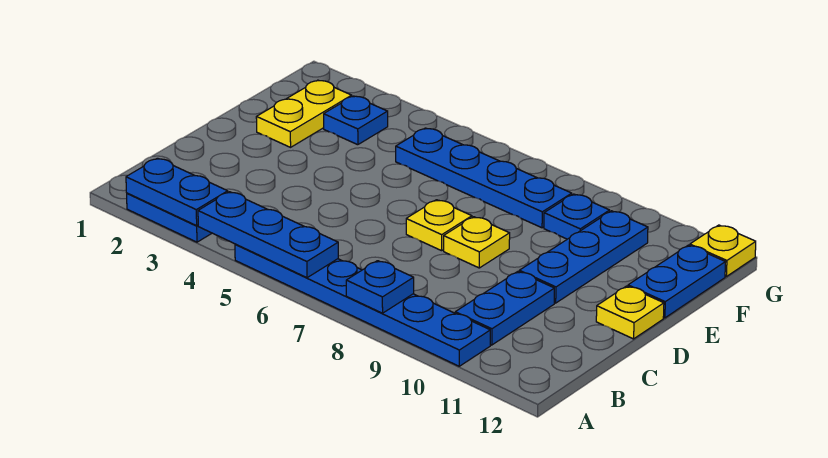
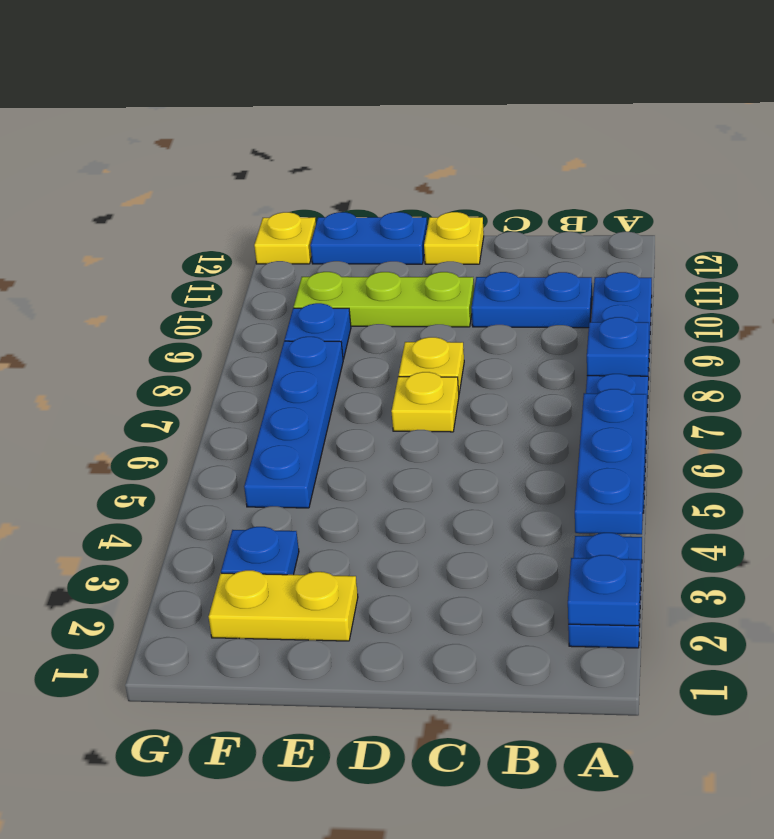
blue plate A2:A3 level 2 -> blue plate A2 level 2
blue plate D10:F10 level 1 -> lime plate D10:F10 level 1

